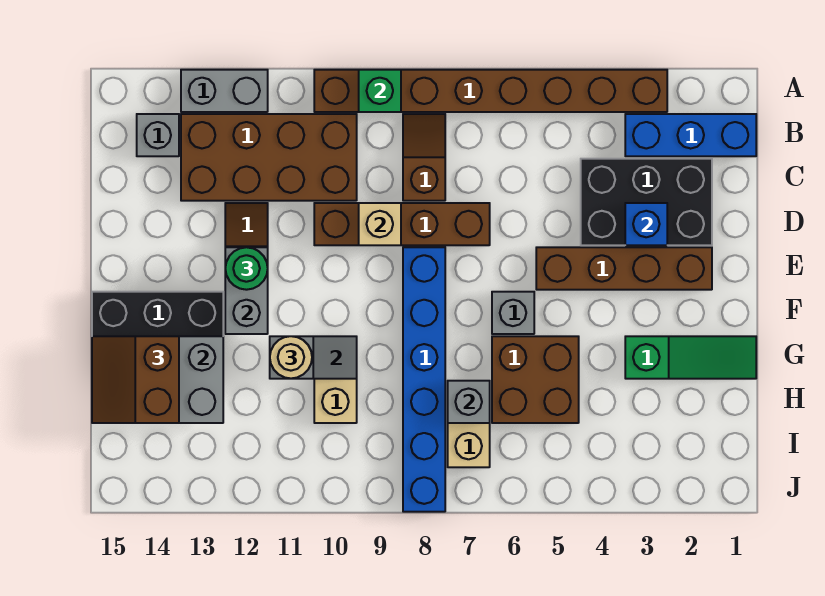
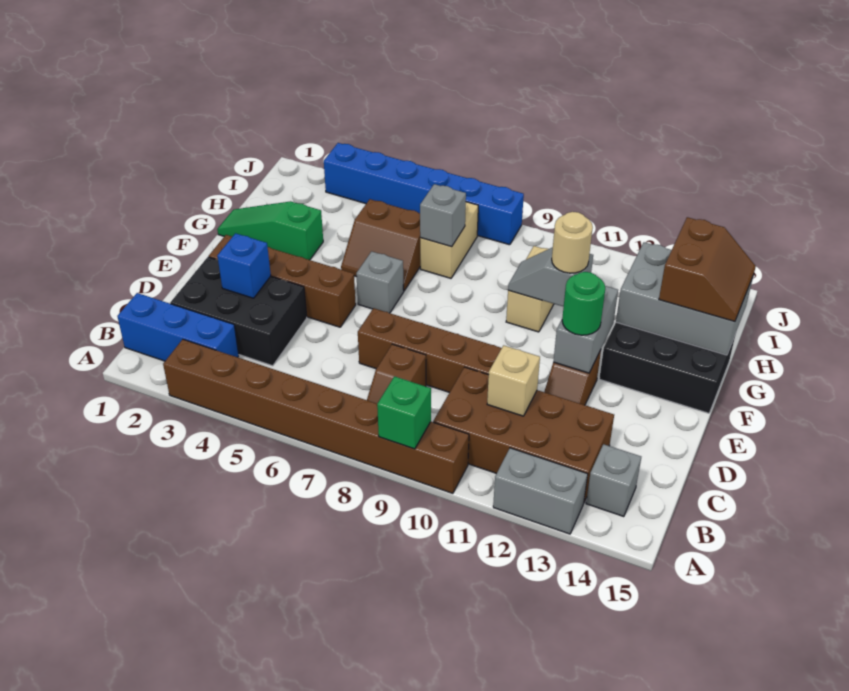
tan brick D9 level 2 -> tan brick C11 level 2
blue brick E8:J8 level 1 -> blue brick J3:J8 level 1
brown brick G5:H6 level 1 -> brown slope G5:H6 level 1 top H

